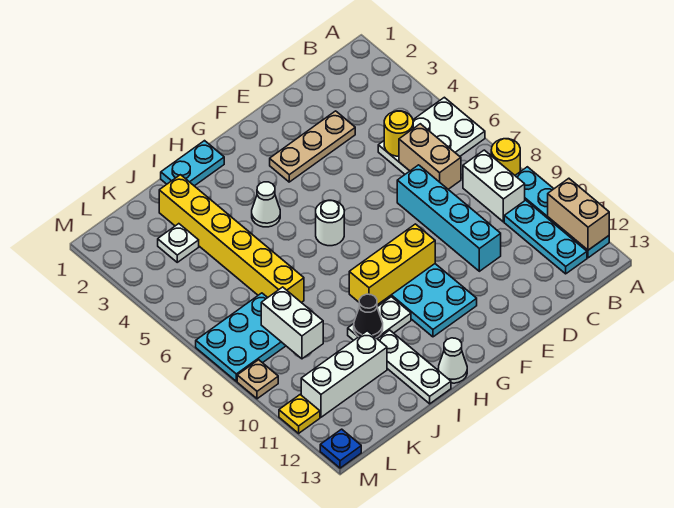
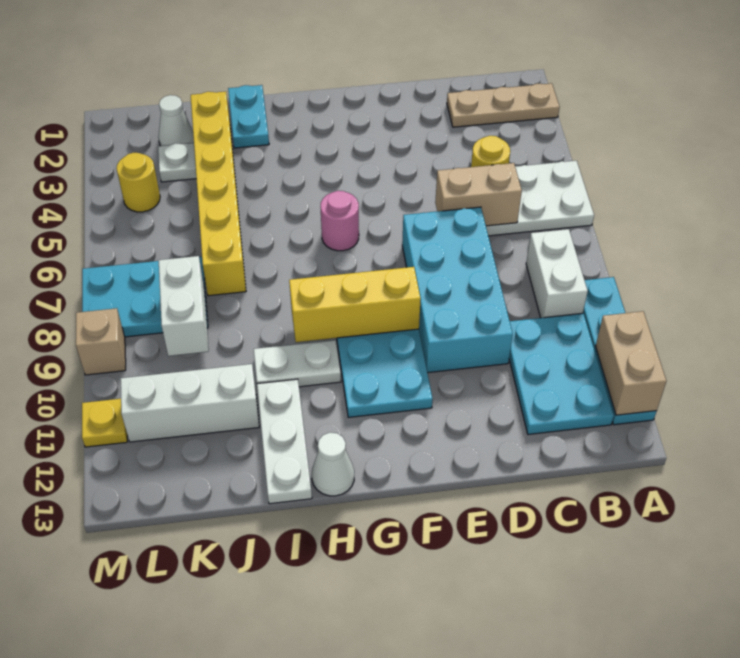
yellow round brick A8 level 1 -> yellow round brick L4 level 1
cyan plate B10:B12 level 1 -> cyan plate B10:C12 level 1
tan brick C6:C7 level 2 -> tan brick C6:D6 level 2
tan plate D3:F3 level 1 -> tan plate A2:C2 level 1
cyan brick D7:D10 level 1 -> cyan brick D7:E10 level 1
white round brick G6 level 1 -> pink round brick G6 level 1
cyan plate H1:I1 level 1 -> cyan plate I1:I2 level 1
white cone H4 level 1 -> white cone K2 level 1
black cone I10 level 2 -> none
tan plate M9 level 1 -> tan brick M9 level 1
blue plate M13 level 1 -> none

